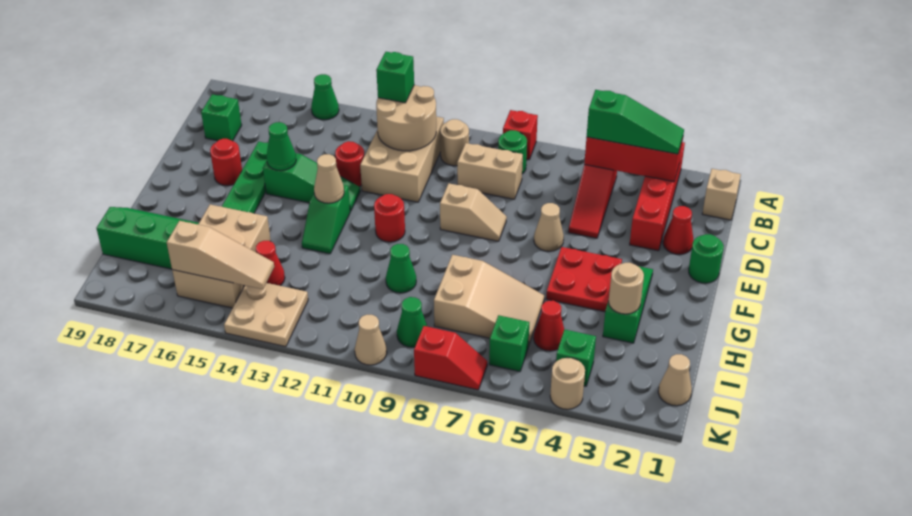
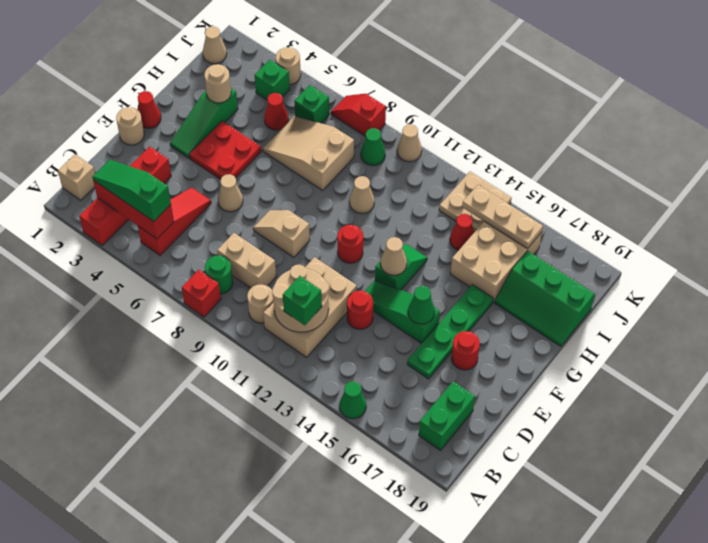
green brick C18 level 1 -> green brick B18:C18 level 1
red cone D2 level 1 -> red cone F1 level 1
green round brick E1 level 1 -> tan round brick E1 level 1
green cone H10 level 1 -> tan cone H10 level 1
tan slope J14:J16 level 2 top 16 -> tan plate J14:J16 level 2

